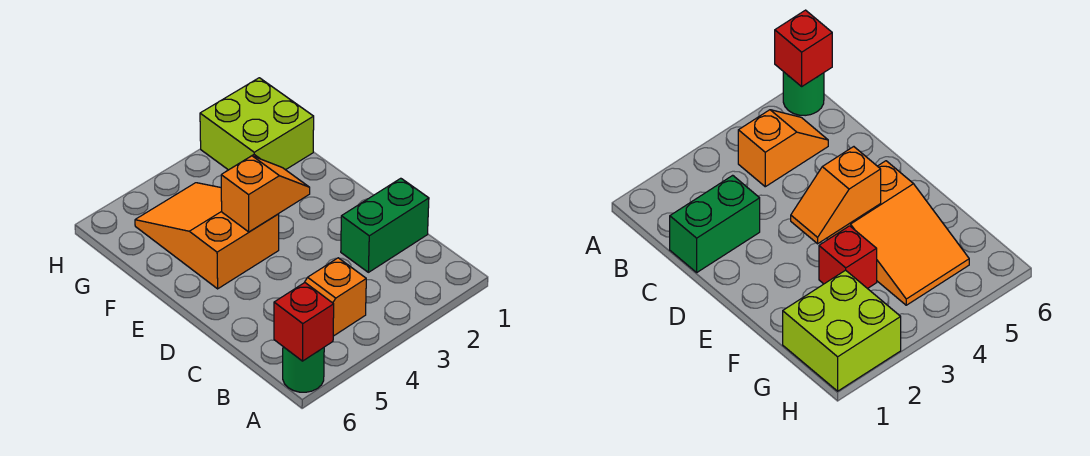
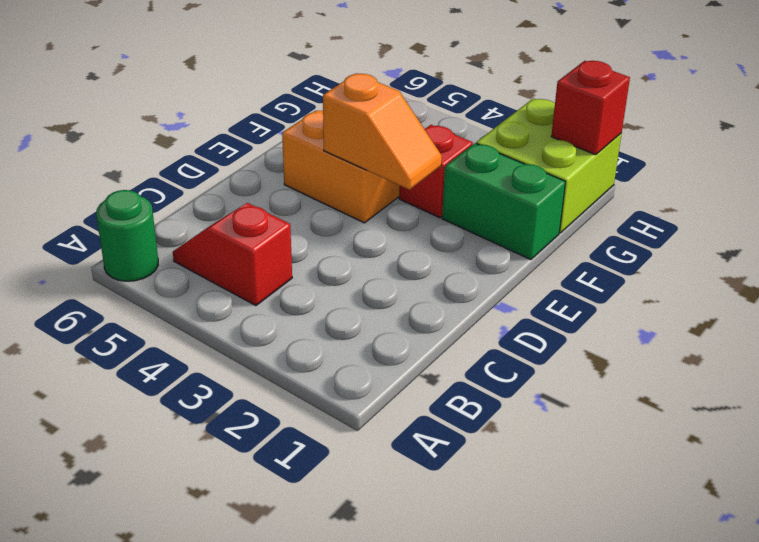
red brick A6 level 2 -> red brick H1 level 2
orange slope B4:B5 level 1 top 4 -> red slope B4:B5 level 1 top 4
green brick C1:C2 level 1 -> green brick F1:F2 level 1

